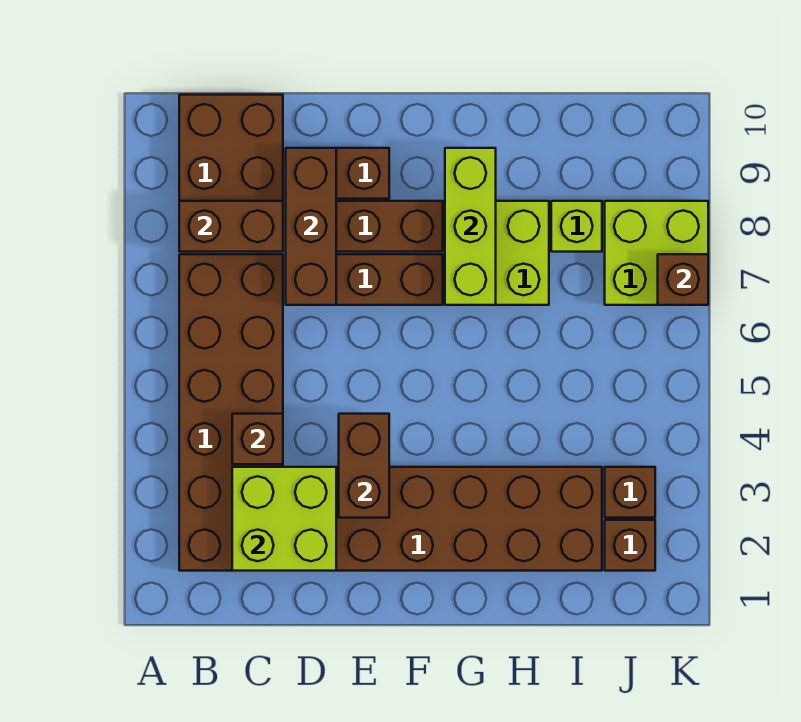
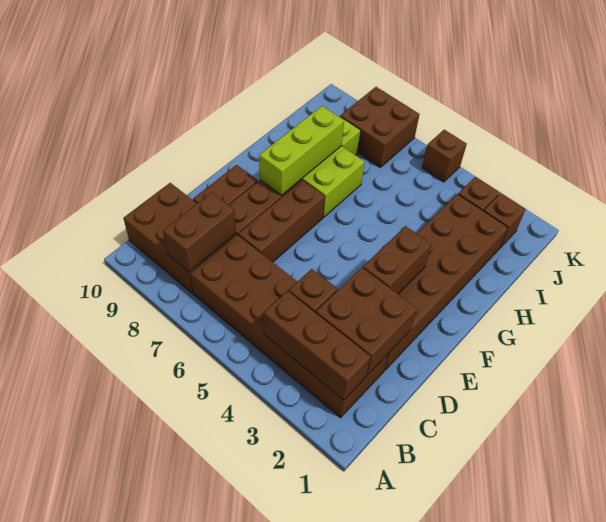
lime brick C2:D3 level 2 -> brown brick C2:D3 level 2
brown brick D7:D9 level 2 -> brown brick B2:B4 level 2
brown brick E3:E4 level 2 -> brown brick E3:F3 level 2
lime brick G7:G9 level 2 -> lime brick F8:H8 level 2
lime brick J7:K8 level 1 -> brown brick J7:K8 level 1
brown brick K7 level 2 -> brown brick K5 level 1

